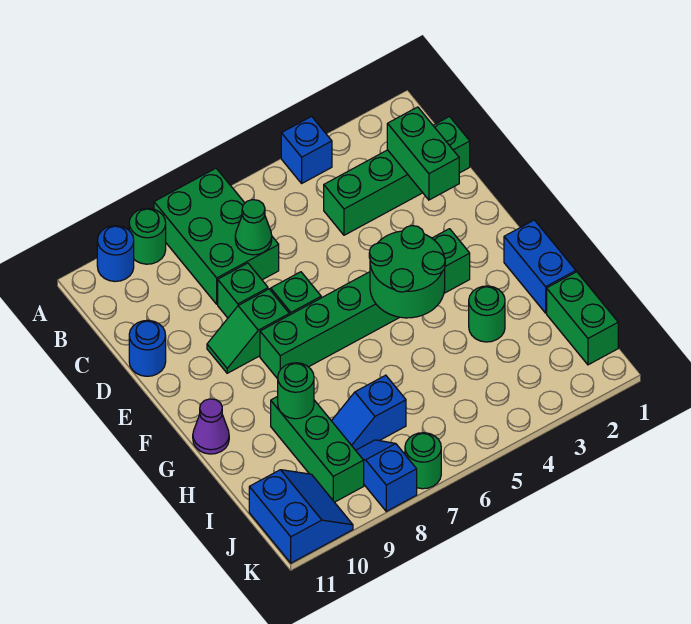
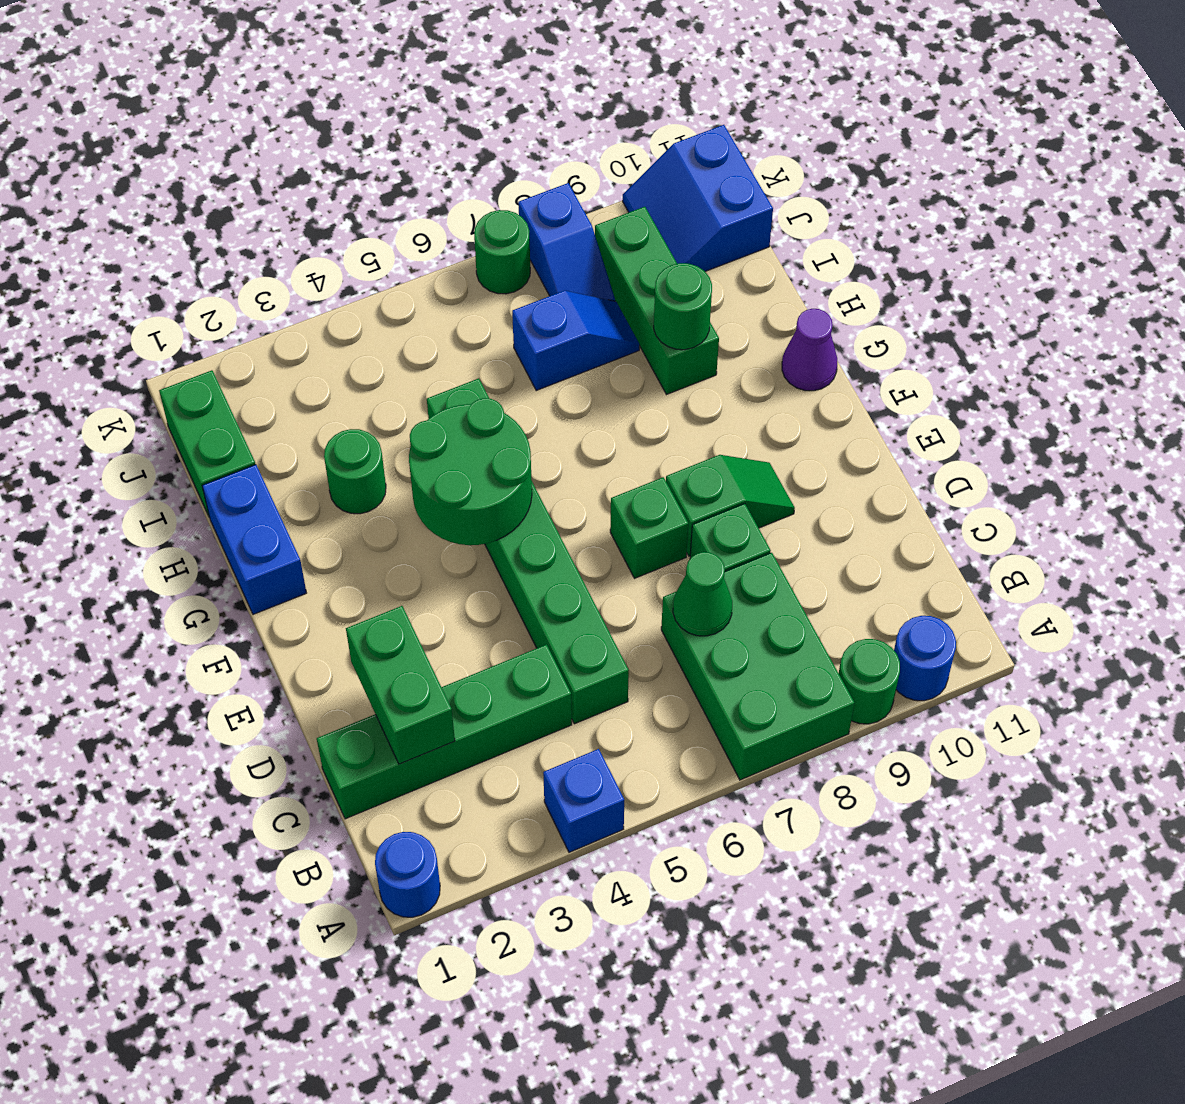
blue round brick D11 level 1 -> blue round brick A1 level 1
green brick F3:F8 level 1 -> green brick C5:H5 level 1

